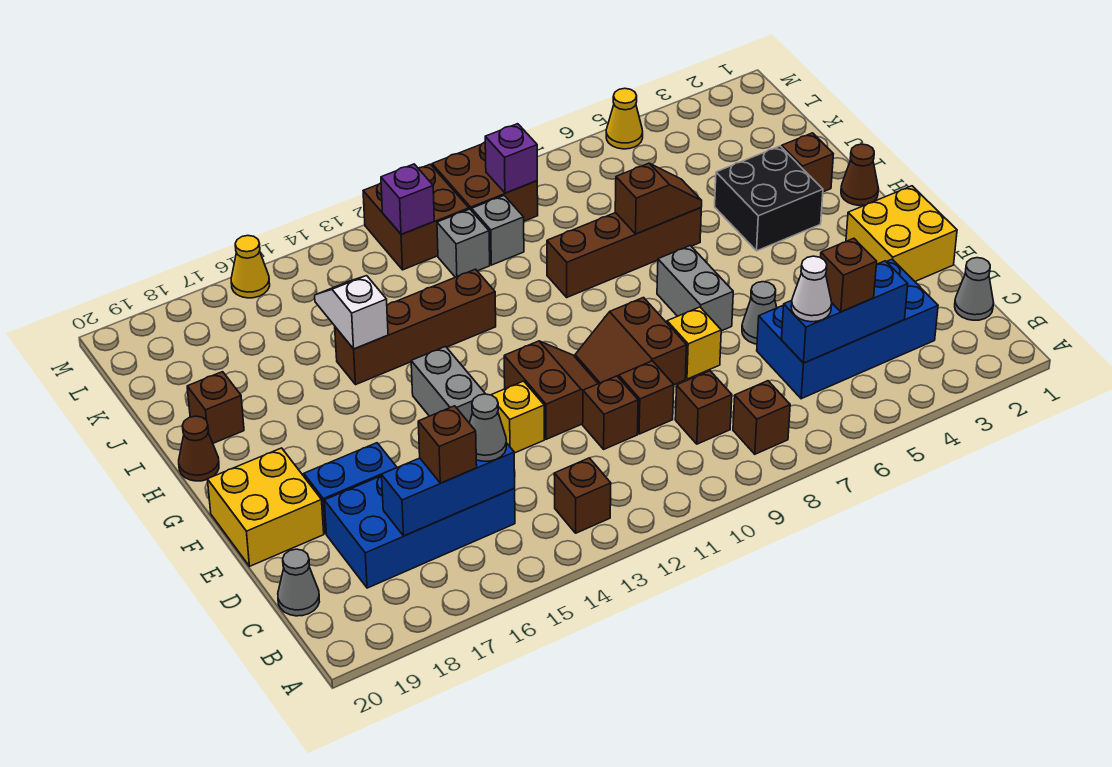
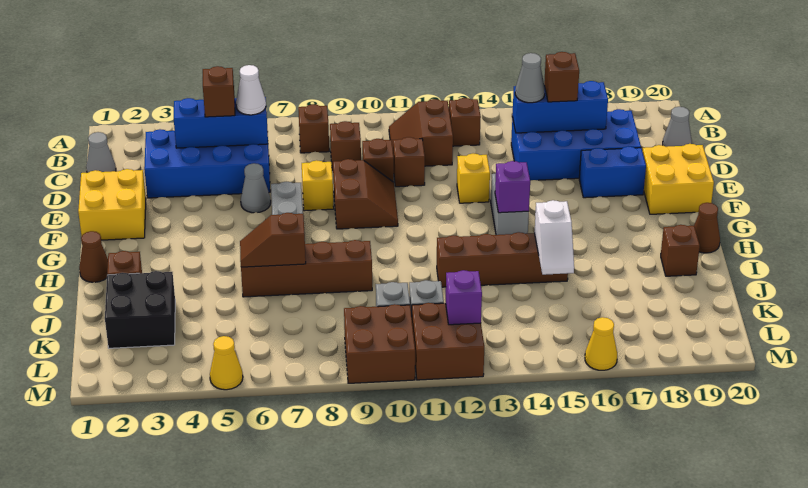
brown slope E11:F12 level 1 top 12 -> brown slope B11:C12 level 1 top 12
black brick H3:I4 level 1 -> black brick J2:K3 level 1
purple brick L9 level 2 -> purple brick G14 level 2

